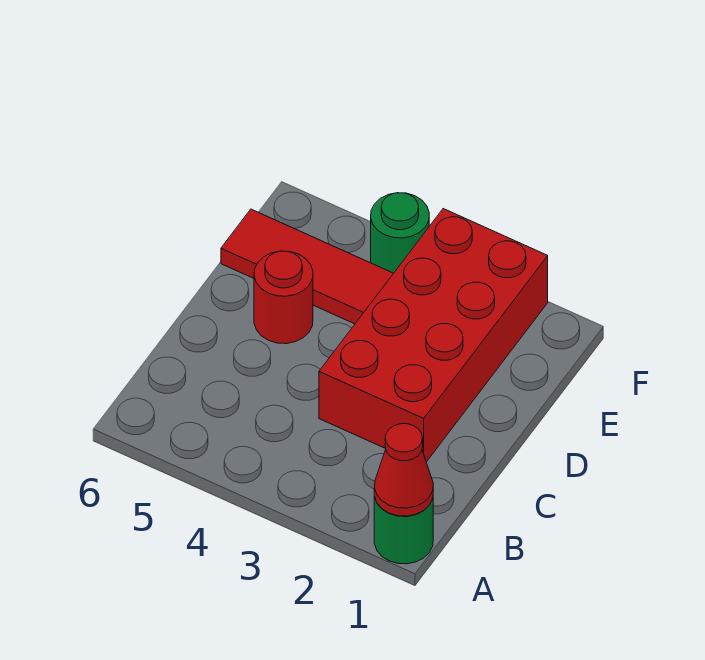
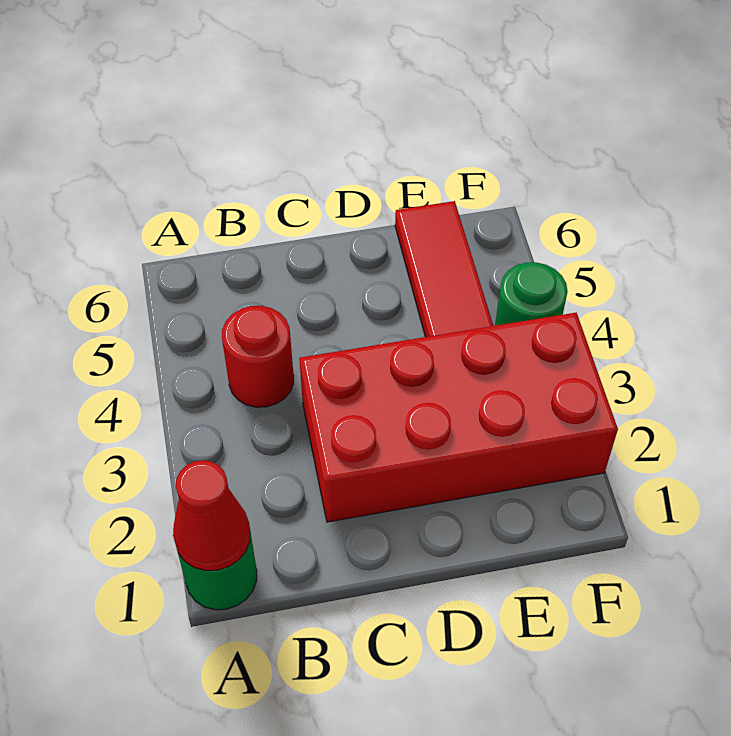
red round brick D5 level 1 -> red round brick B4 level 1

